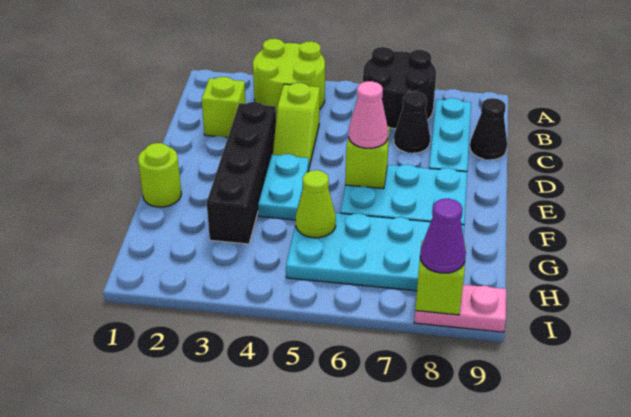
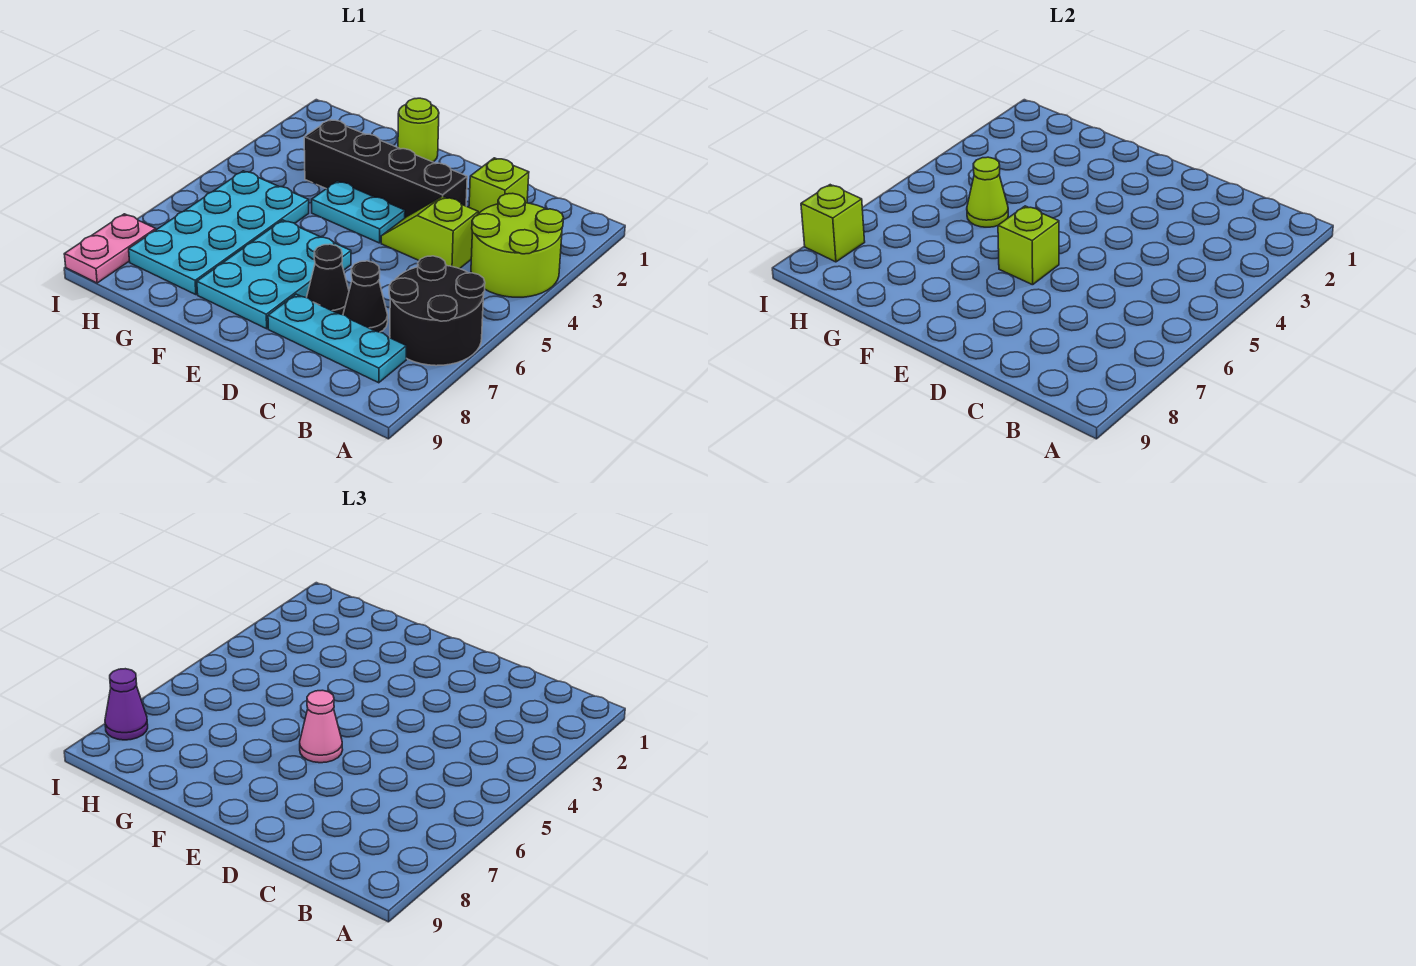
black cone C9 level 1 -> black cone D7 level 1

